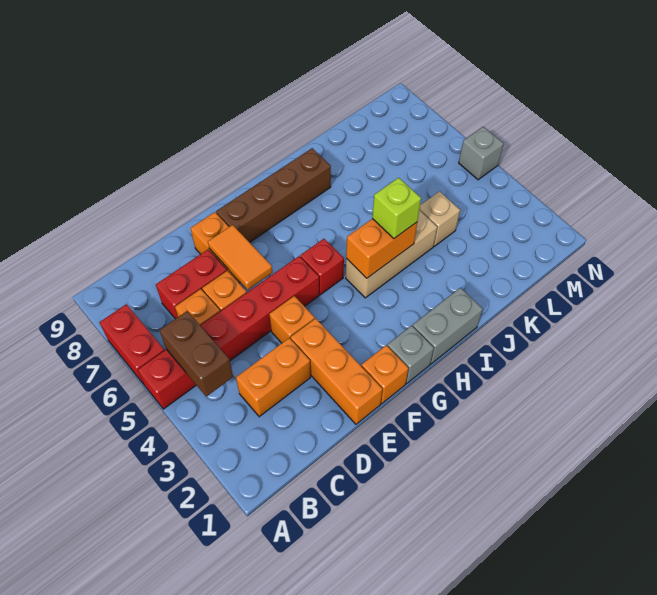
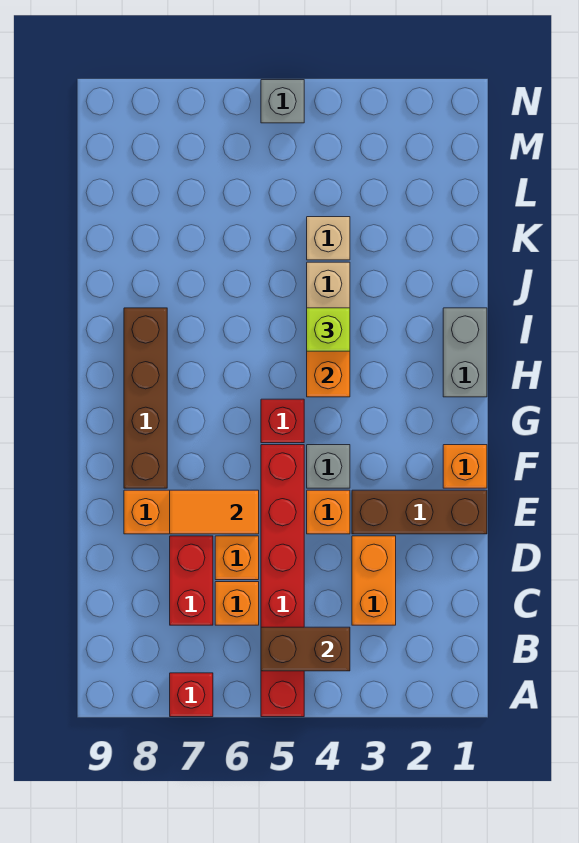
red brick A6:A7 level 1 -> red brick A7 level 1
orange brick E1:E3 level 1 -> brown brick E1:E3 level 1
grey brick G1 level 1 -> grey brick F4 level 1

